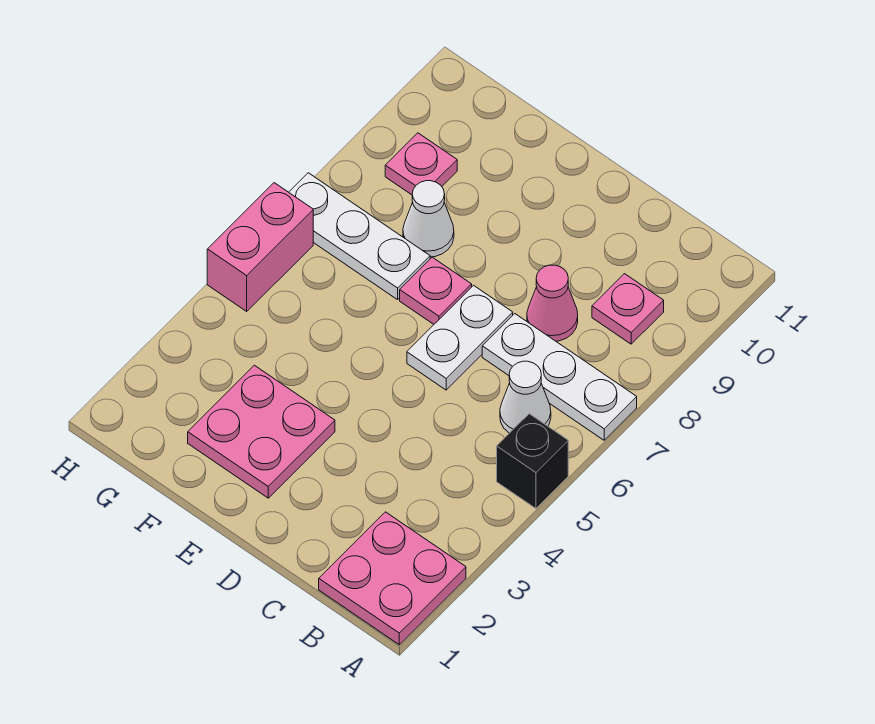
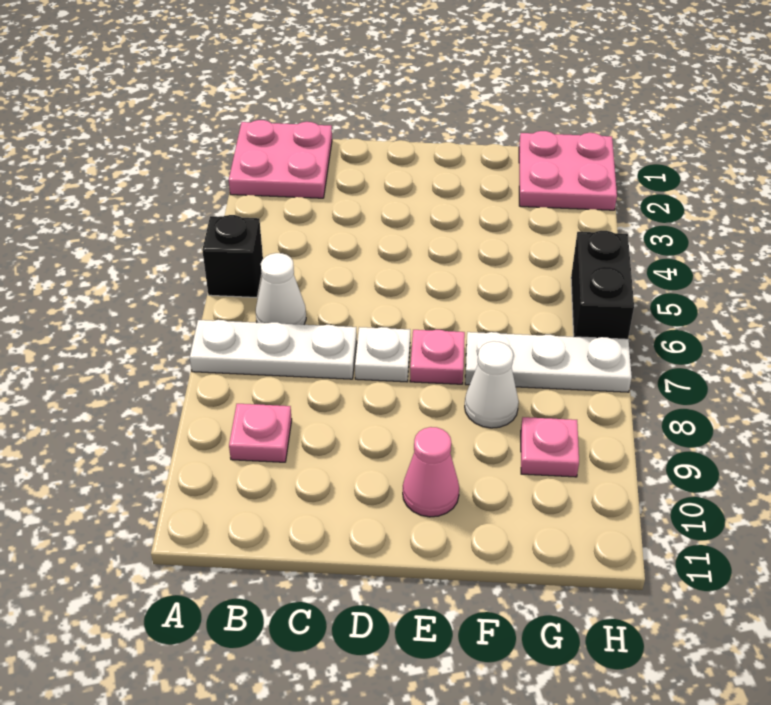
pink cone C8 level 1 -> pink cone E10 level 1
white plate D6:D7 level 1 -> white plate D7 level 1
pink plate E2:F3 level 1 -> pink plate G1:H2 level 1
pink brick H5:H6 level 1 -> black brick H5:H6 level 1

